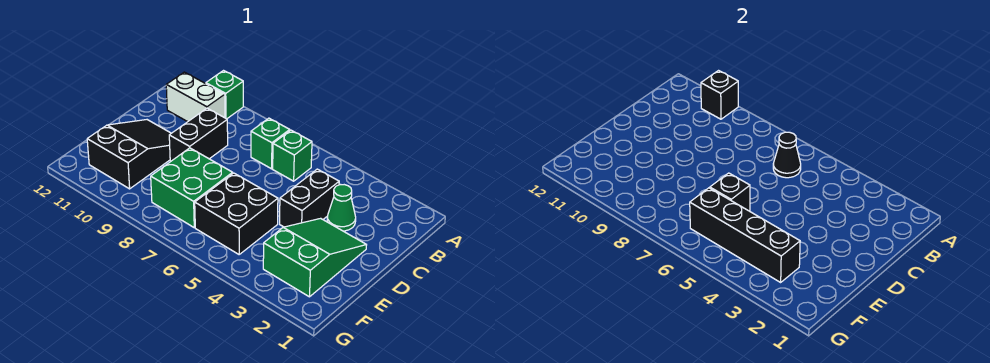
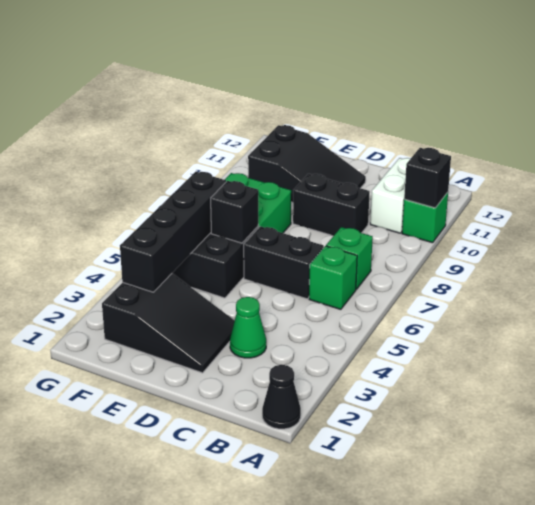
black cone B6 level 2 -> black cone A1 level 1
black brick C4:D4 level 1 -> black brick C6:D6 level 1
green slope D2:F3 level 1 top F -> black slope D2:F3 level 1 top F

